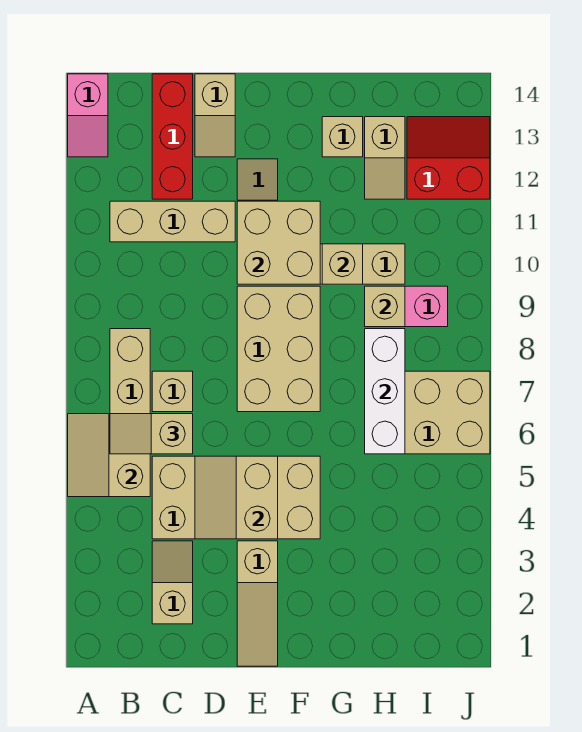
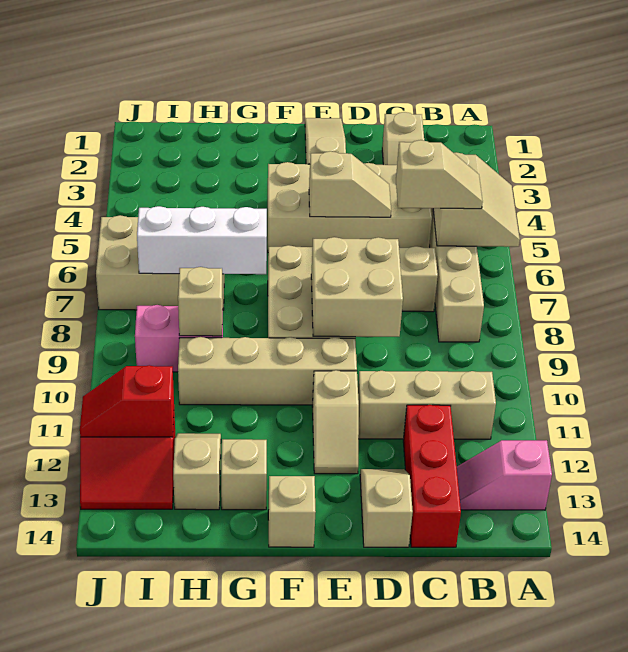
pink slope A13:A14 level 1 top 14 -> pink slope A13:B13 level 1 top A
tan slope D4:E5 level 2 top E -> tan slope D5:E5 level 2 top E
tan brick E10:F11 level 2 -> tan brick D8:E9 level 2
tan brick G10 level 2 -> tan brick F14 level 1
white brick H6:H8 level 2 -> white brick G7:I7 level 2
none -> red slope I12:J12 level 2 top I

